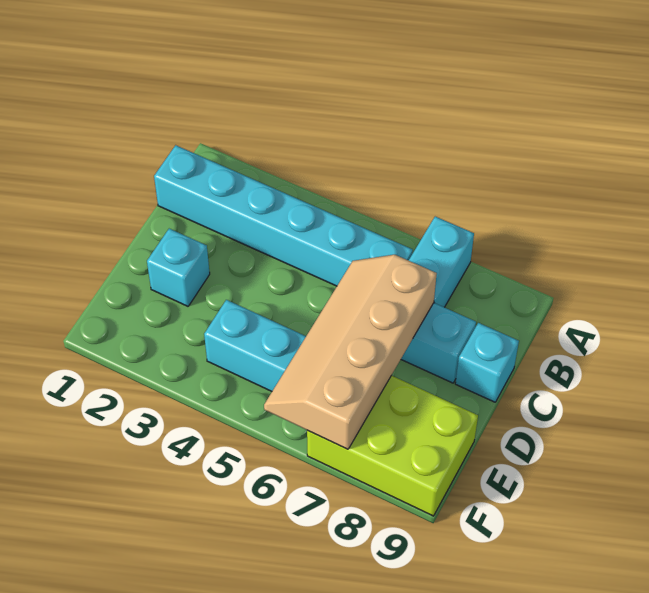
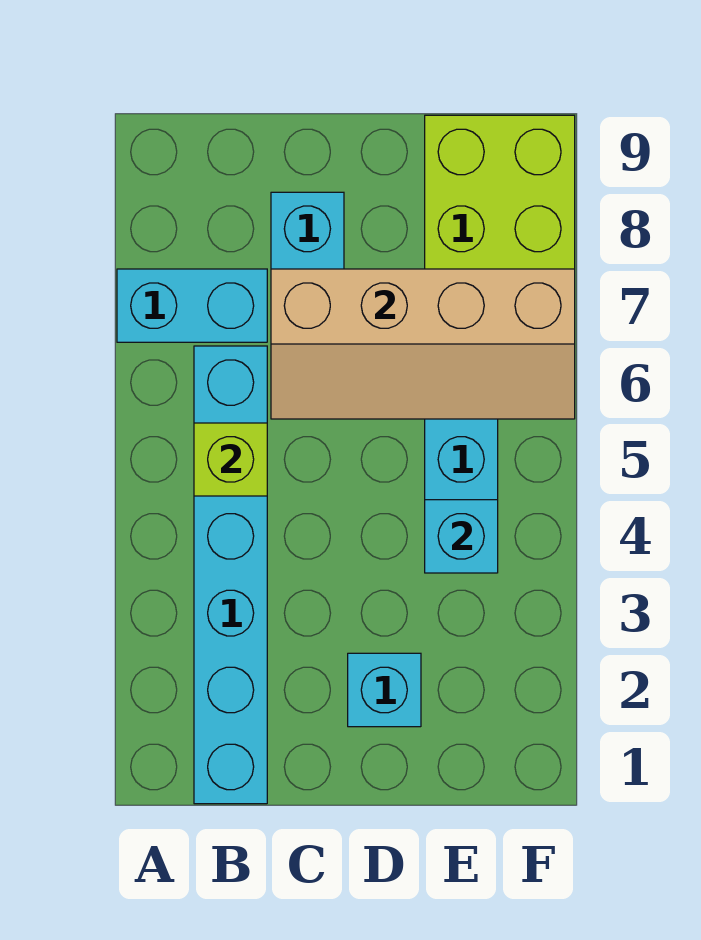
none -> lime brick B5 level 2
cyan brick C9 level 1 -> cyan brick E4 level 2

